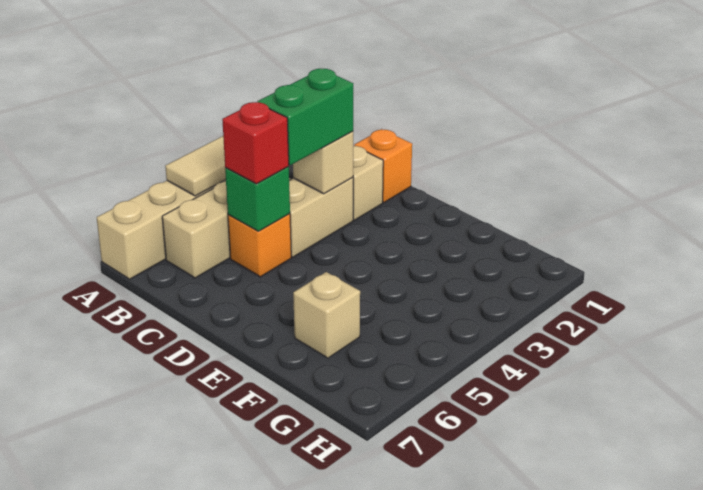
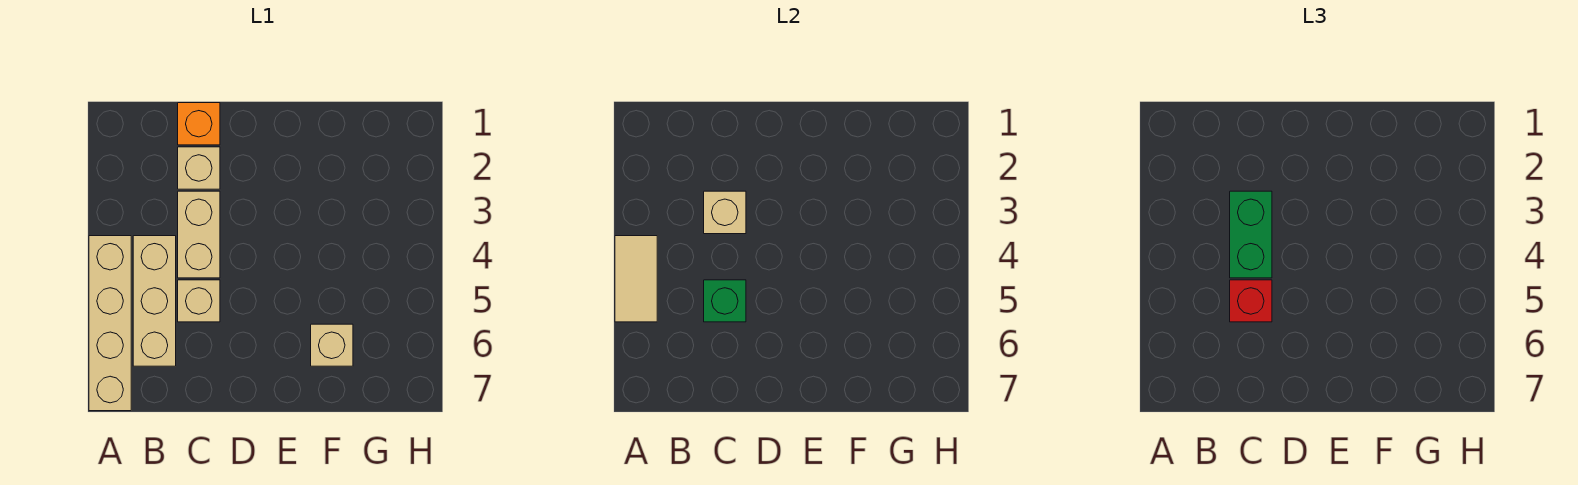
orange brick C5 level 1 -> tan brick C5 level 1

